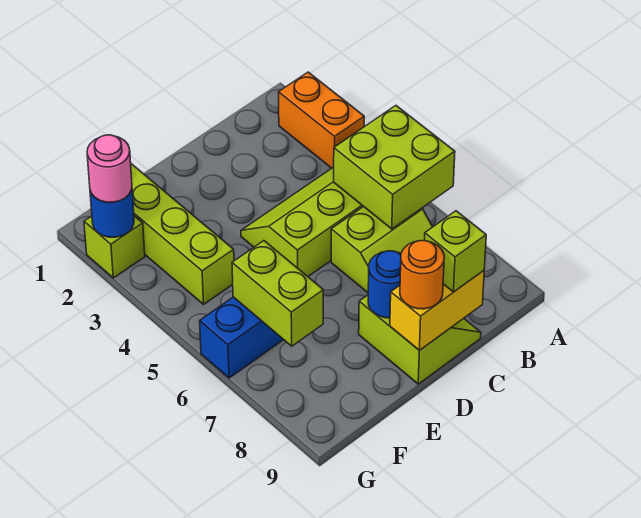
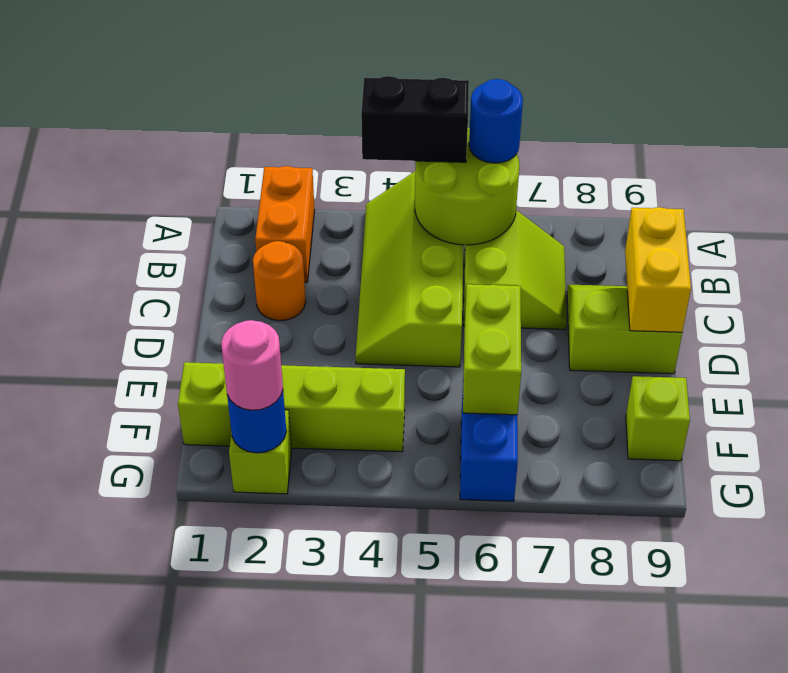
orange brick A2:A3 level 1 -> orange brick A2:B2 level 1
none -> black brick A4:A5 level 3
lime brick A5:B6 level 2 -> lime round brick A5:B6 level 2
lime brick C9 level 3 -> lime brick F9 level 1
blue round brick D8 level 2 -> blue round brick A6 level 3
orange round brick D9 level 3 -> orange round brick C2 level 1
lime brick F6:F7 level 2 -> lime brick E6:F6 level 2

